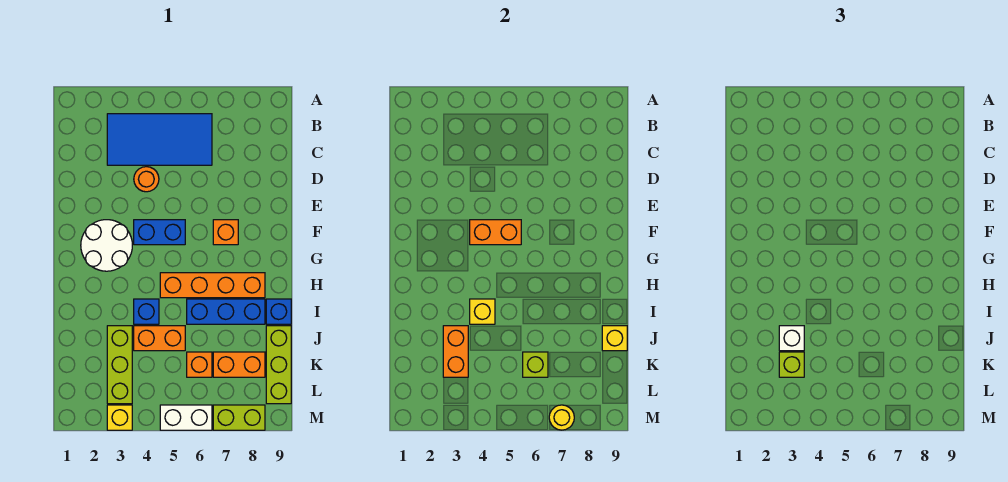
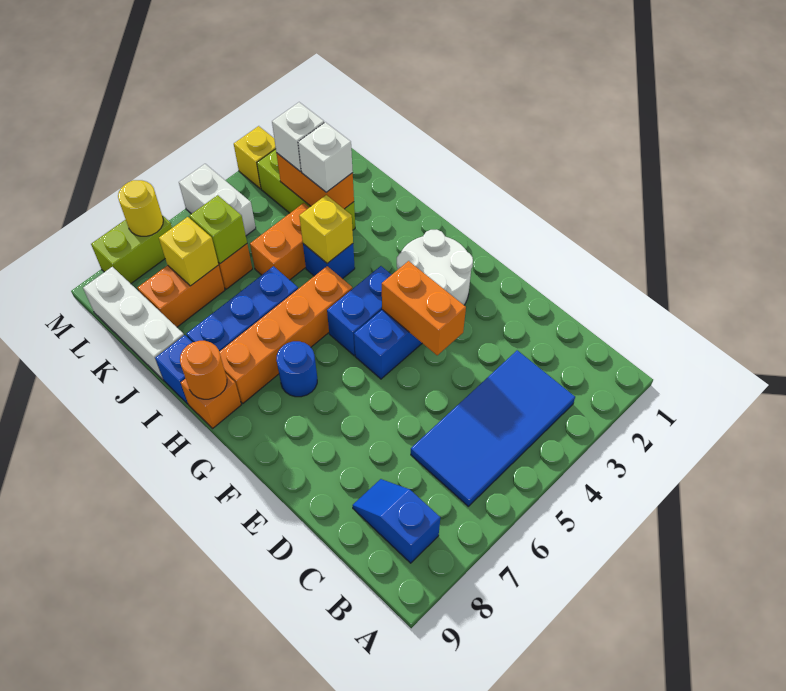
none -> blue slope B8:C8 level 1 top B
orange round brick D4 level 1 -> orange round brick H9 level 2
orange brick F4:F5 level 2 -> orange brick E4:F4 level 2
orange brick F7 level 1 -> orange brick H9 level 1
none -> blue brick G4:G5 level 1
none -> blue round brick G7 level 1
lime brick J9:L9 level 1 -> white brick J9:L9 level 1
yellow brick J9 level 2 -> yellow brick K7 level 2
lime brick K3 level 3 -> white brick K3 level 3
white brick M5:M6 level 1 -> white brick L5:M5 level 1

